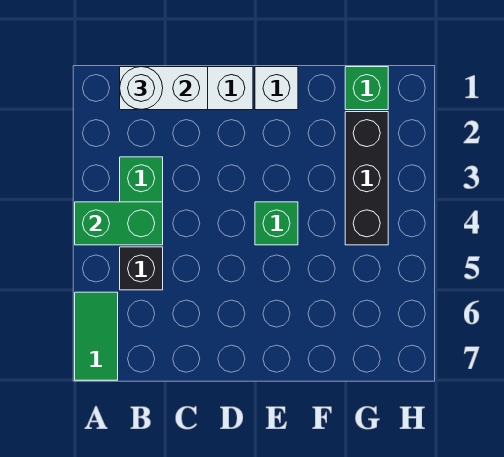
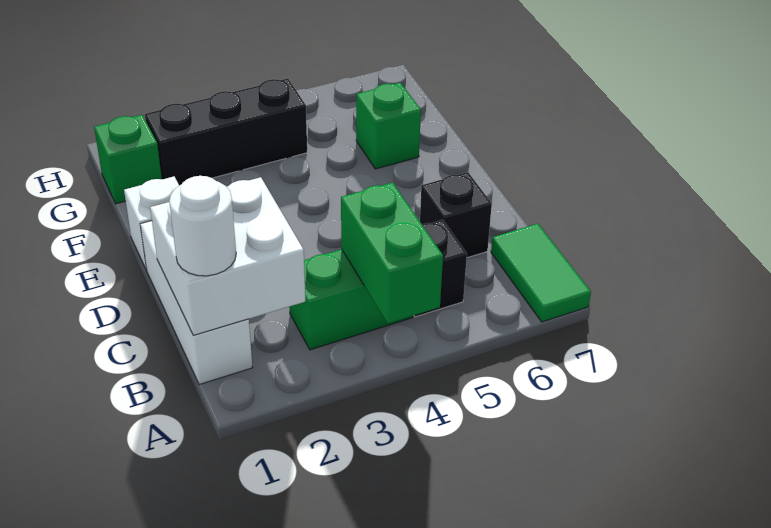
green tile A6:A7 level 1 -> green tile A7:B7 level 1
white brick B1:C1 level 2 -> white brick B1:C2 level 2
none -> black brick C6 level 1
green brick E4 level 1 -> green brick F6 level 1

